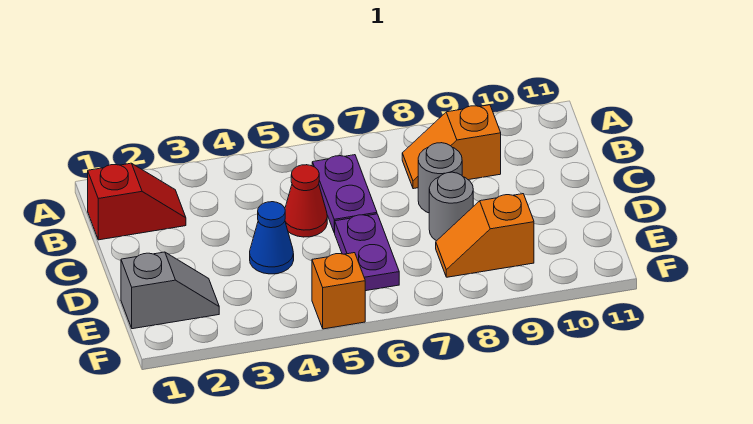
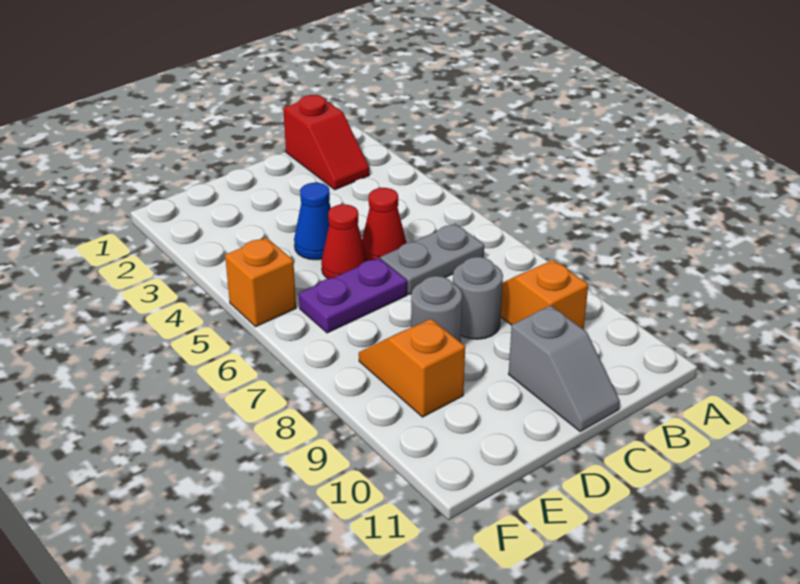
purple plate B6:C6 level 1 -> grey plate B6:C6 level 1
none -> red cone D5 level 1
grey slope E1:E2 level 1 top 1 -> grey slope C10:C11 level 1 top 10

